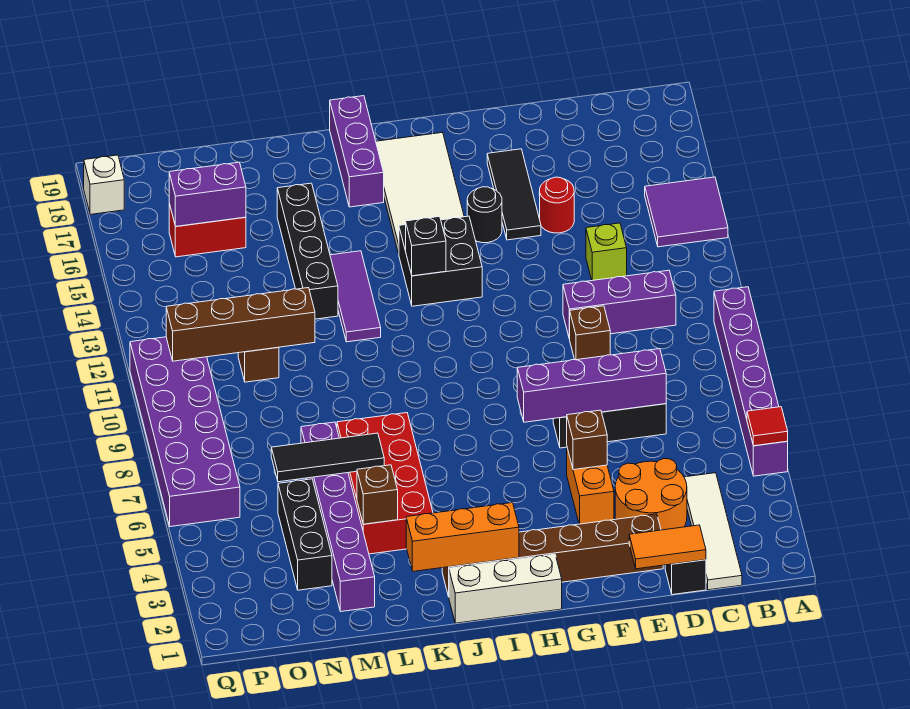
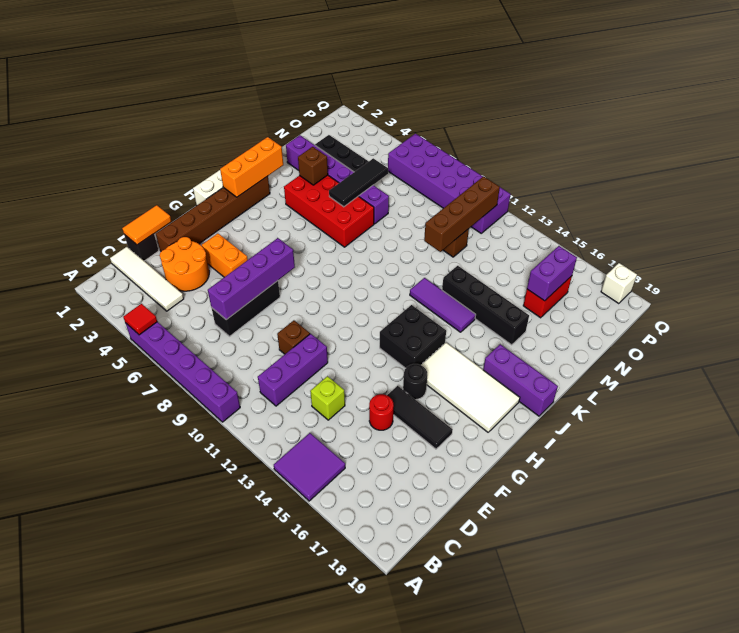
brown brick F5 level 2 -> none
black brick I13 level 2 -> none

